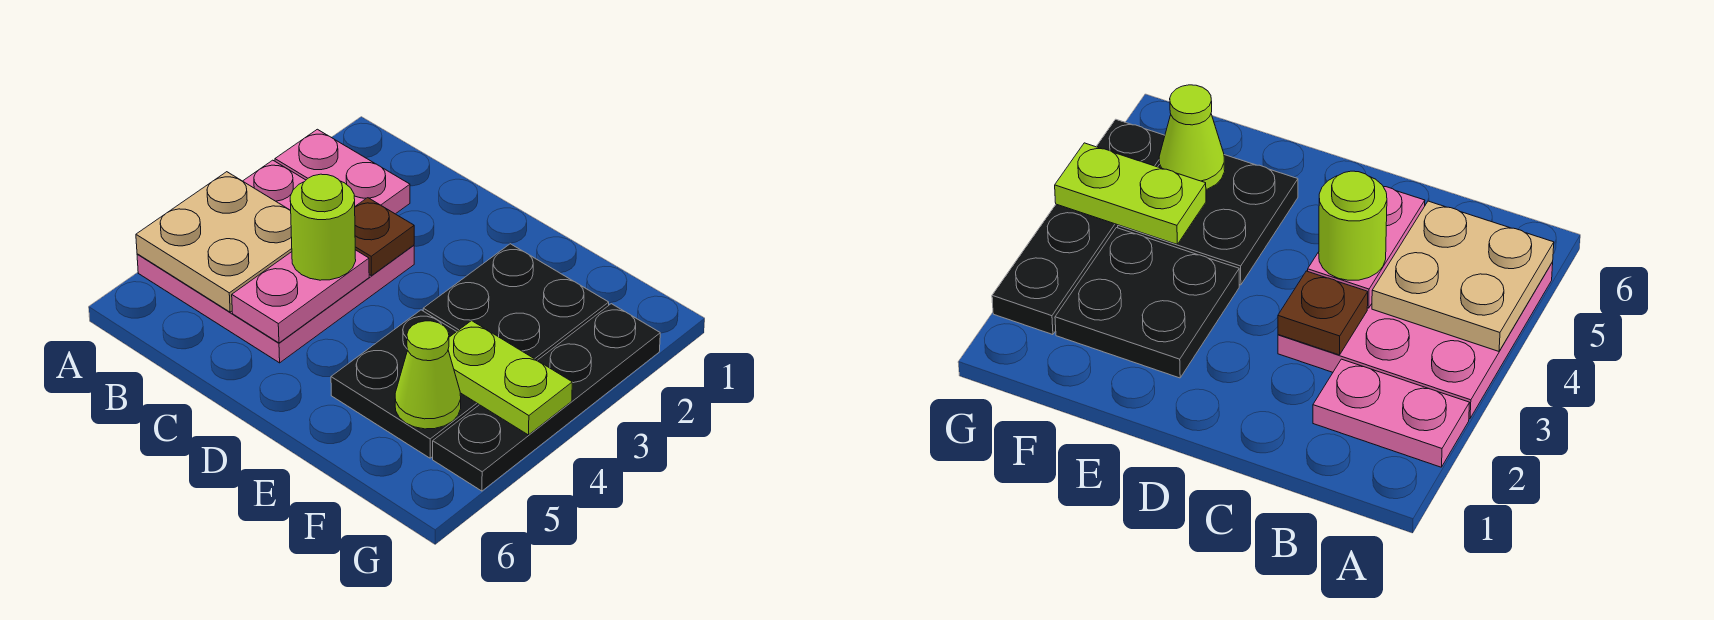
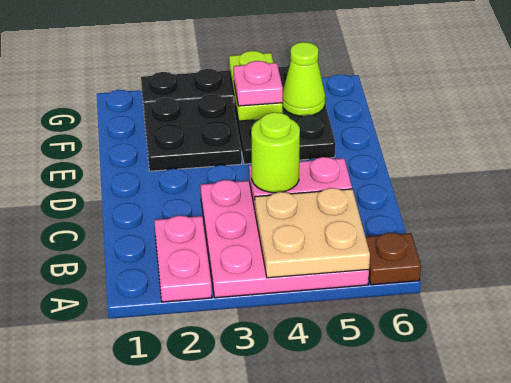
brown plate C3 level 2 -> brown plate A6 level 1
none -> pink plate F4 level 3

